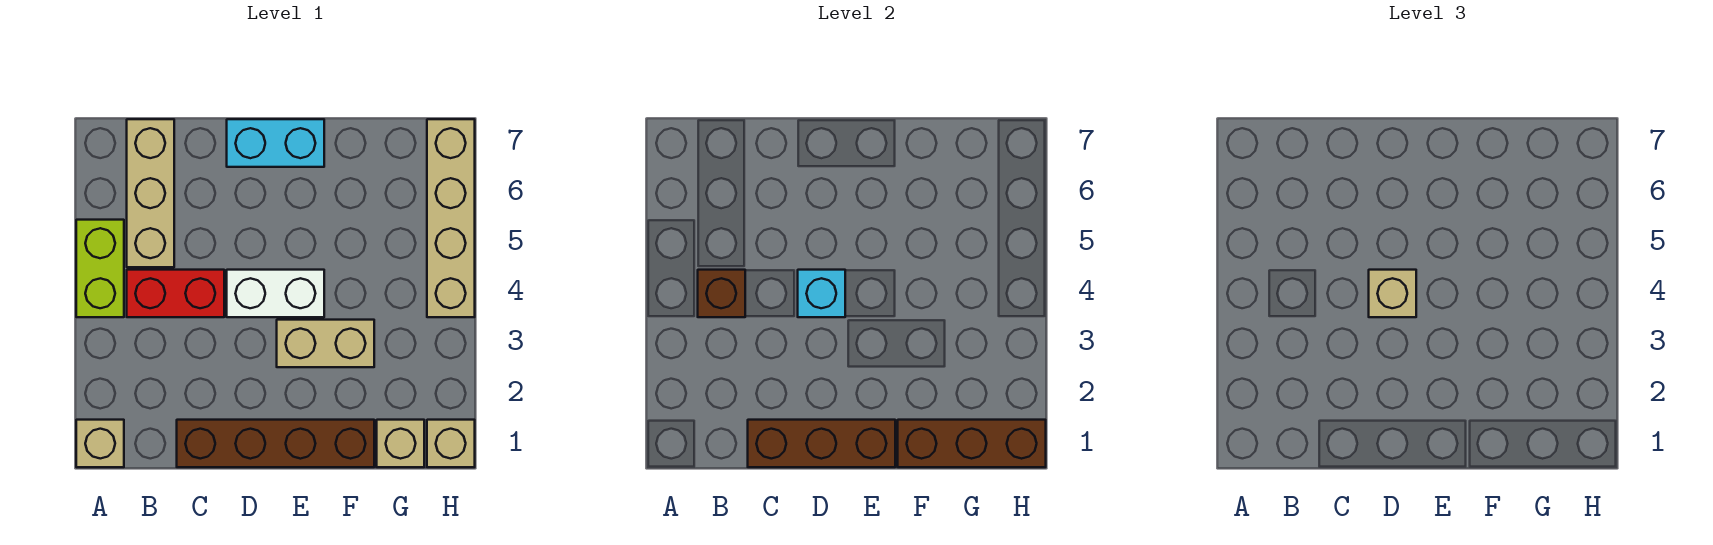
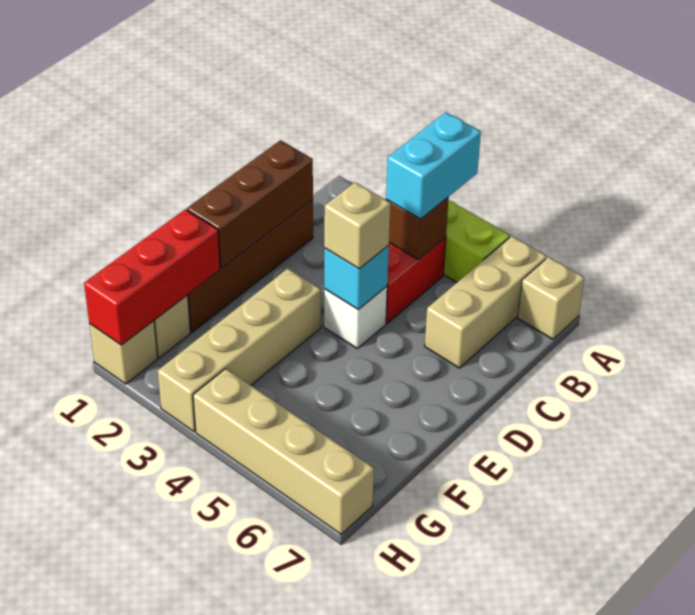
tan brick A1 level 1 -> tan brick A7 level 1
tan brick B5:B7 level 1 -> tan brick A6:C6 level 1
white brick D4:E4 level 1 -> white brick D4 level 1
cyan brick D7:E7 level 1 -> cyan brick A4:B4 level 3
tan brick E3:F3 level 1 -> tan brick E3:H3 level 1
brown brick F1:H1 level 2 -> red brick F1:H1 level 2

